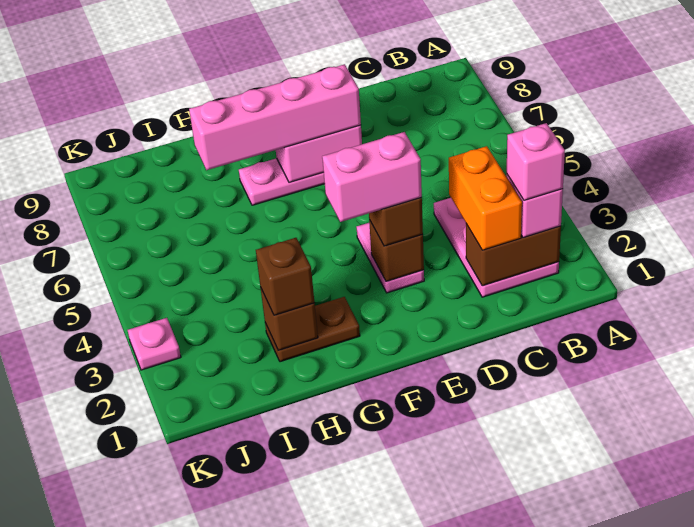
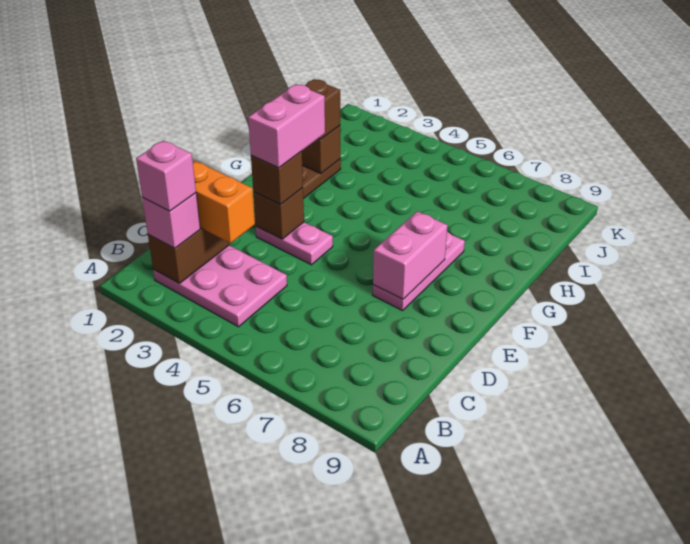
pink brick E7:H7 level 3 -> none
pink plate K3 level 1 -> none

